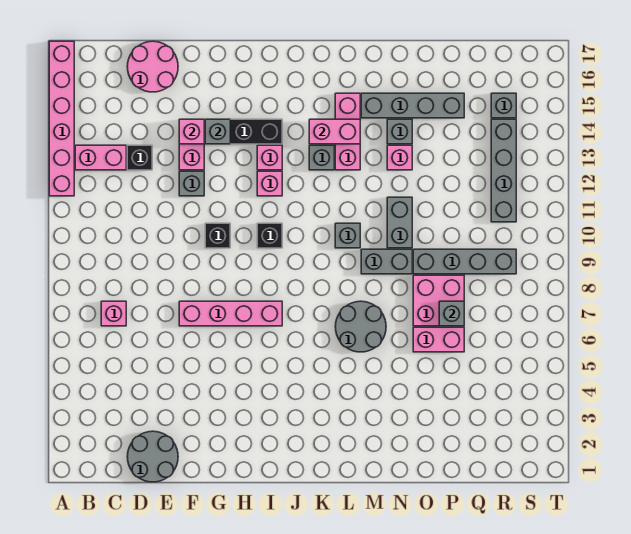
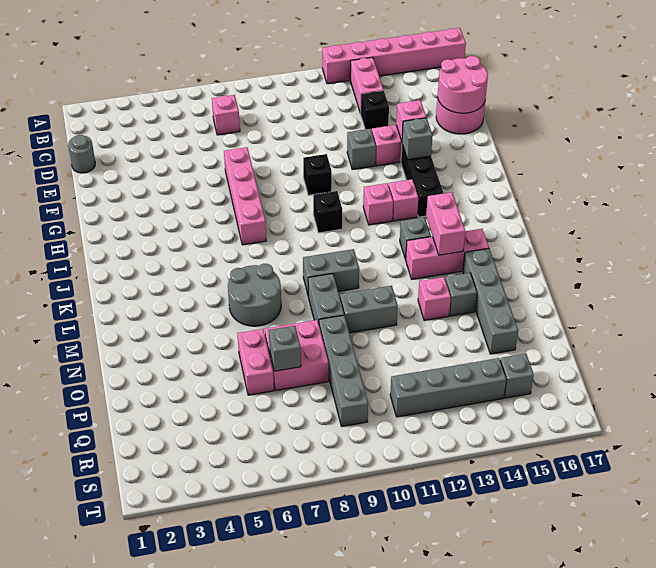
grey round brick D1:E2 level 1 -> grey round brick D1 level 1
none -> pink round brick D16:E17 level 2
grey brick L10 level 1 -> grey brick L9:L10 level 1

